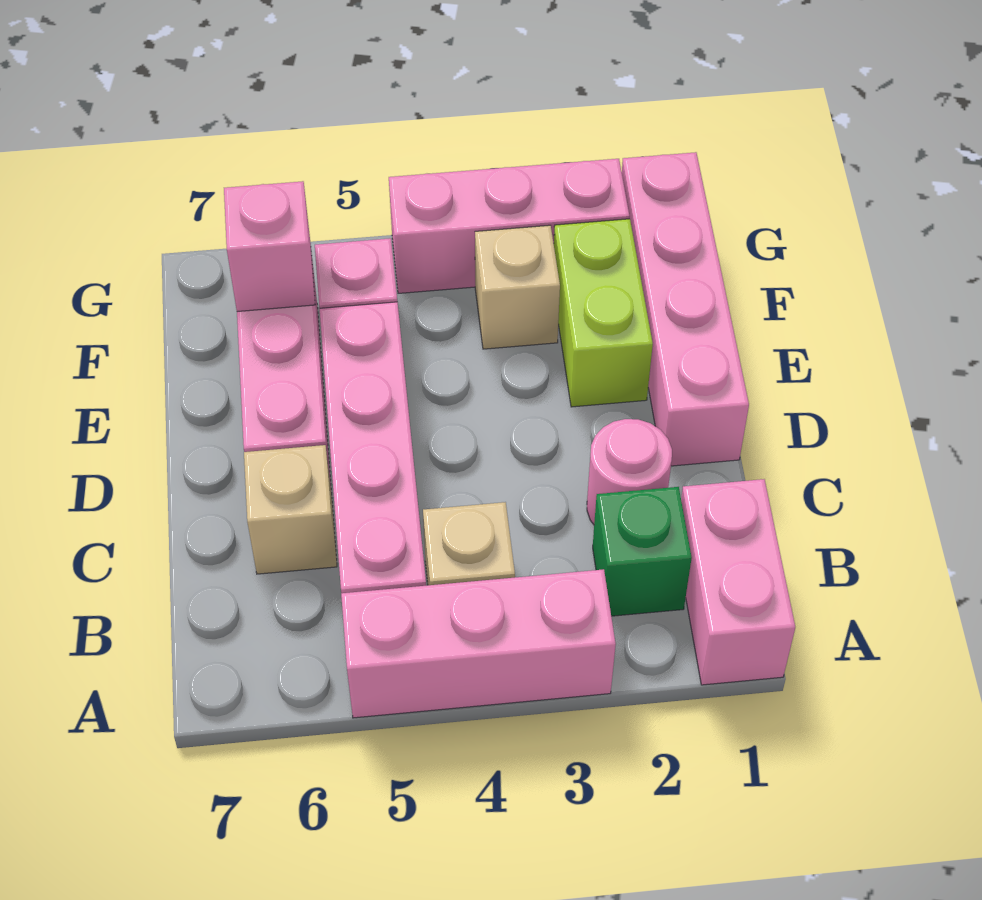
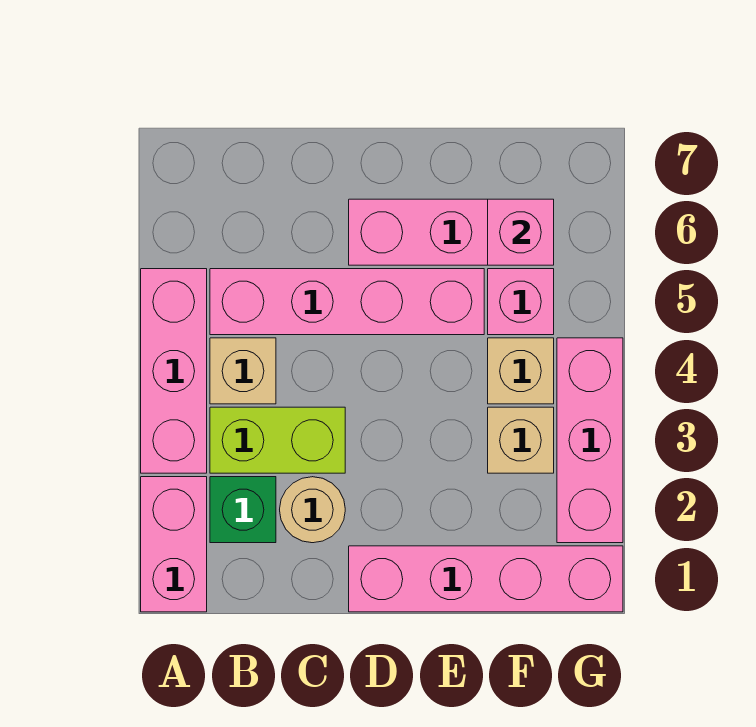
pink brick A1:B1 level 1 -> pink brick A1:A2 level 1
pink round brick C2 level 1 -> tan round brick C2 level 1
tan brick C6 level 1 -> tan brick F4 level 1
lime brick E2:F2 level 1 -> lime brick B3:C3 level 1

